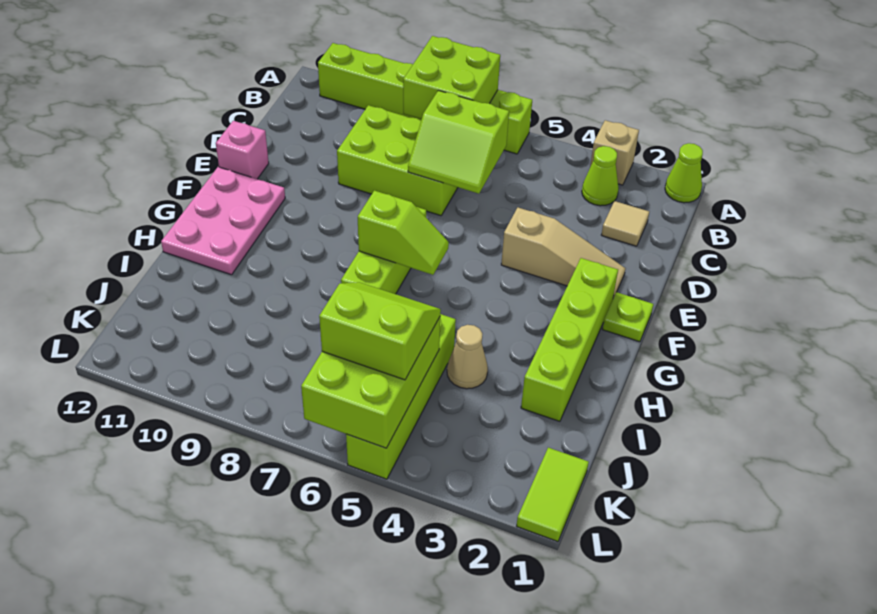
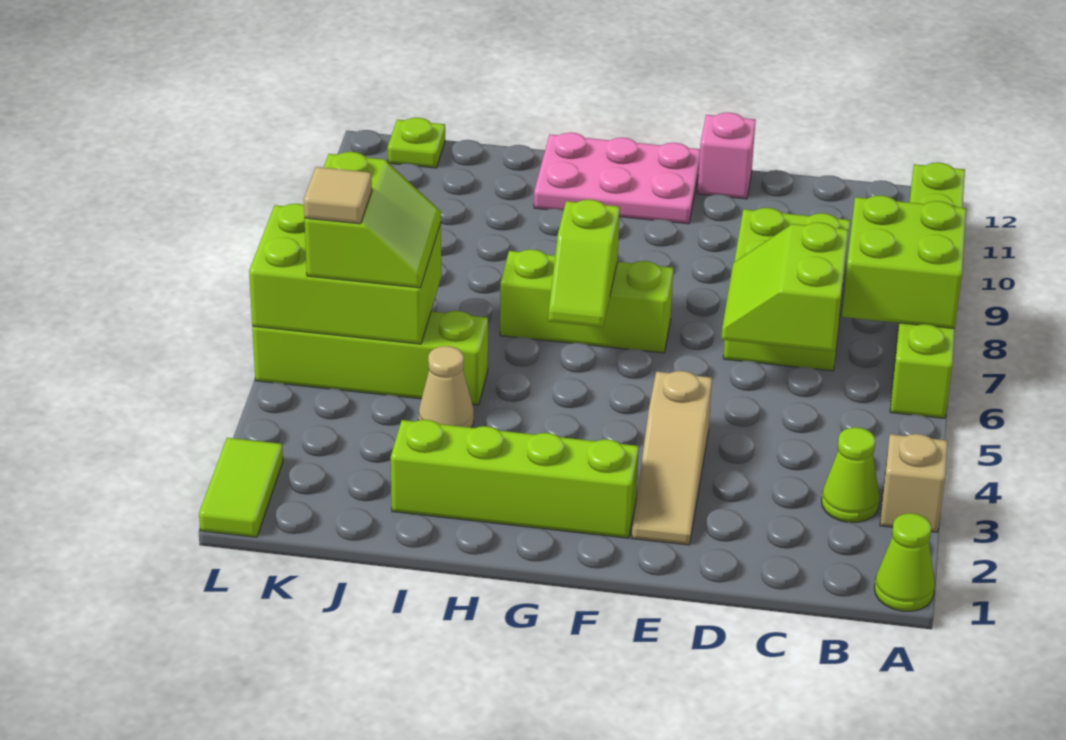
tan tile C2 level 1 -> tan tile K5 level 4
lime plate F1 level 1 -> lime plate K12 level 1
lime tile K1:L1 level 1 -> lime tile L1:L2 level 1

